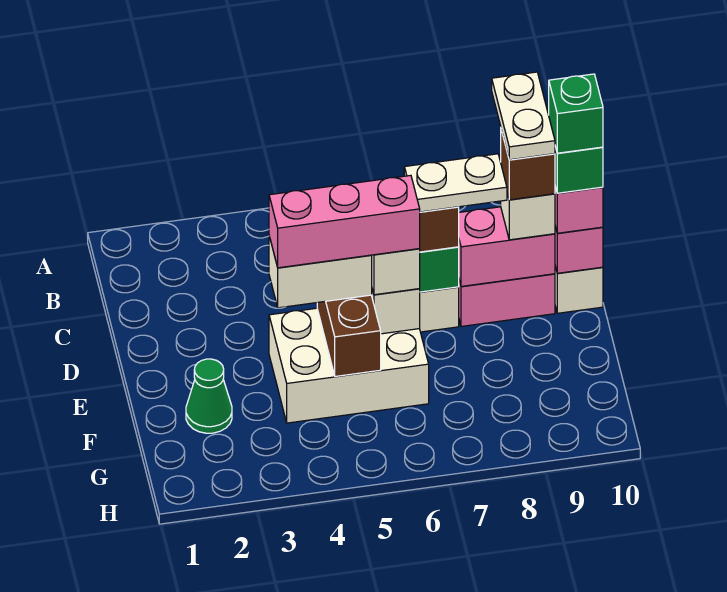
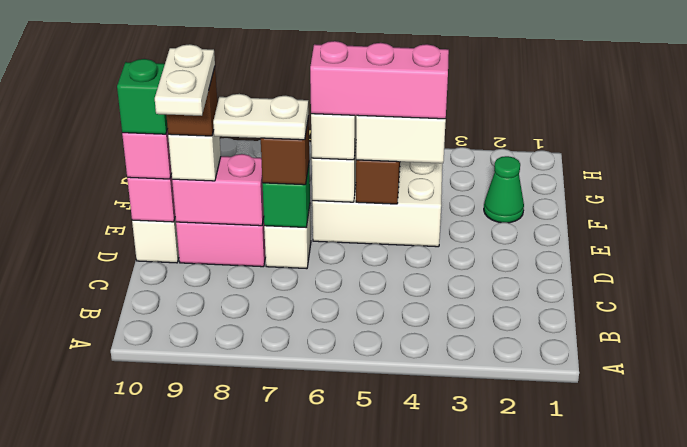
green brick D10 level 5 -> none

